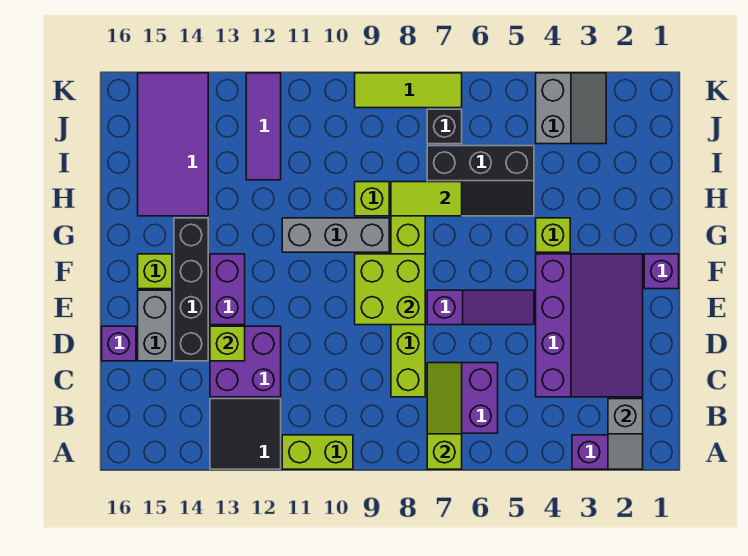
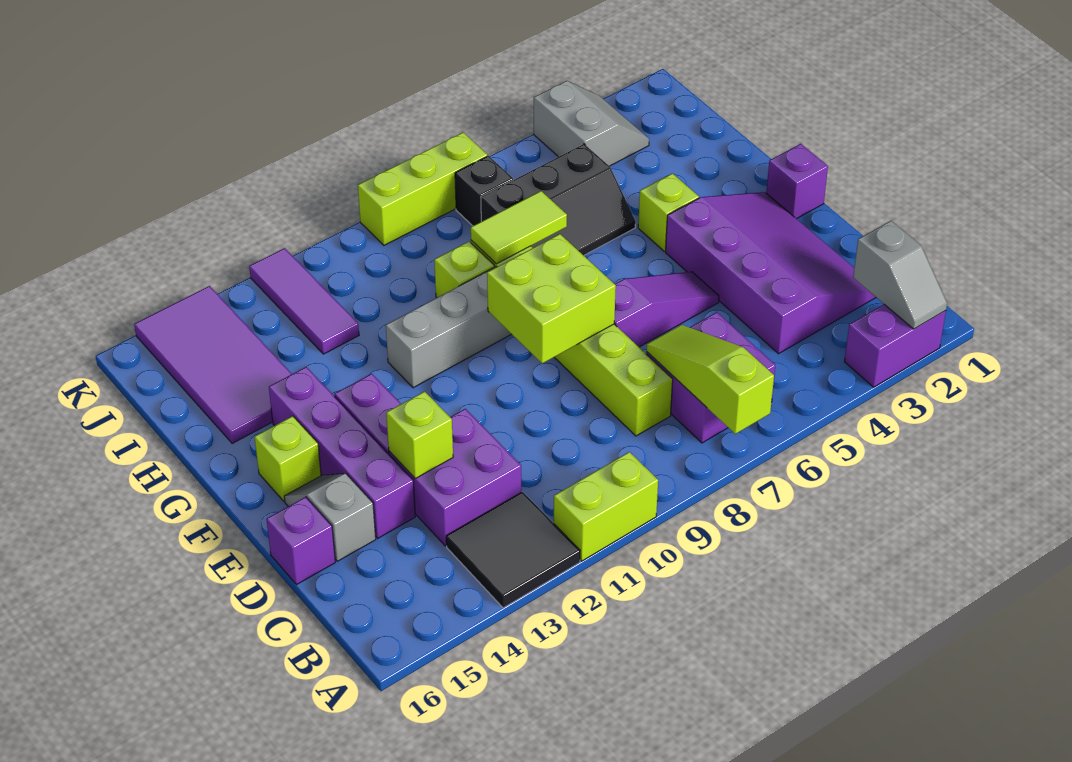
black brick D14:G14 level 1 -> purple brick D14:G14 level 1
grey brick D15:E15 level 1 -> grey slope D15:E15 level 1 top D
lime tile K7:K9 level 1 -> lime brick K7:K9 level 1

